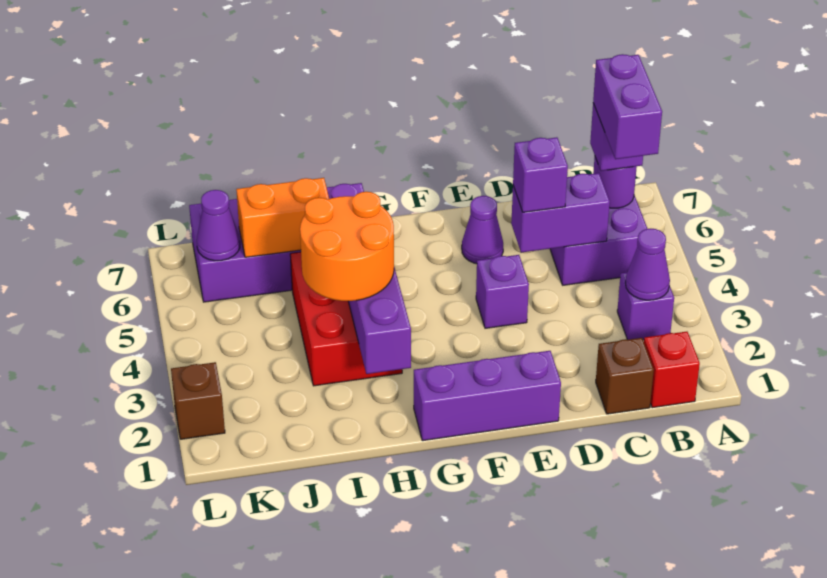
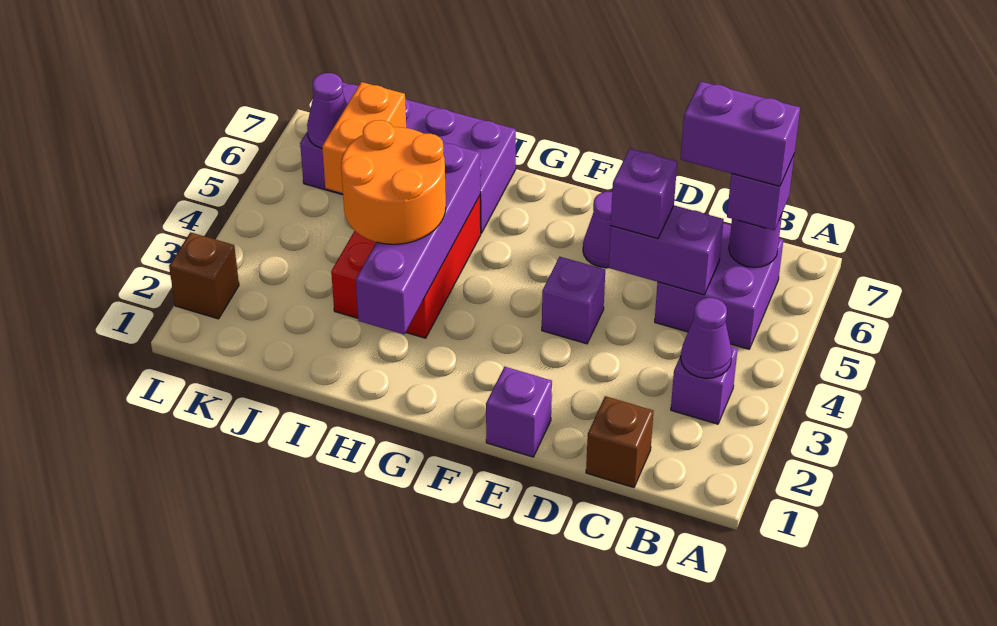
red brick B1 level 1 -> none
purple brick B5:B6 level 4 -> purple brick B6:C6 level 4
purple brick E1:G1 level 1 -> purple brick E1 level 1
orange brick I6:J6 level 2 -> orange brick J5:J6 level 2

